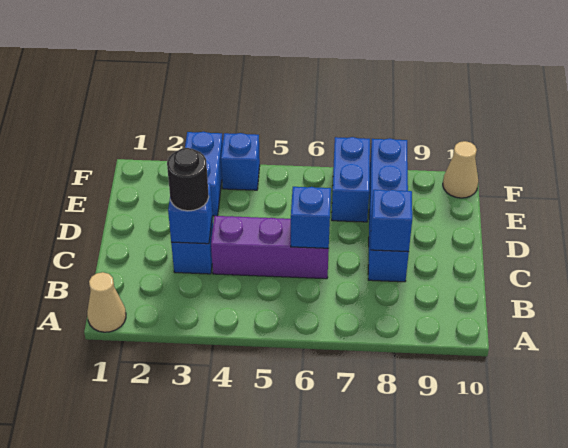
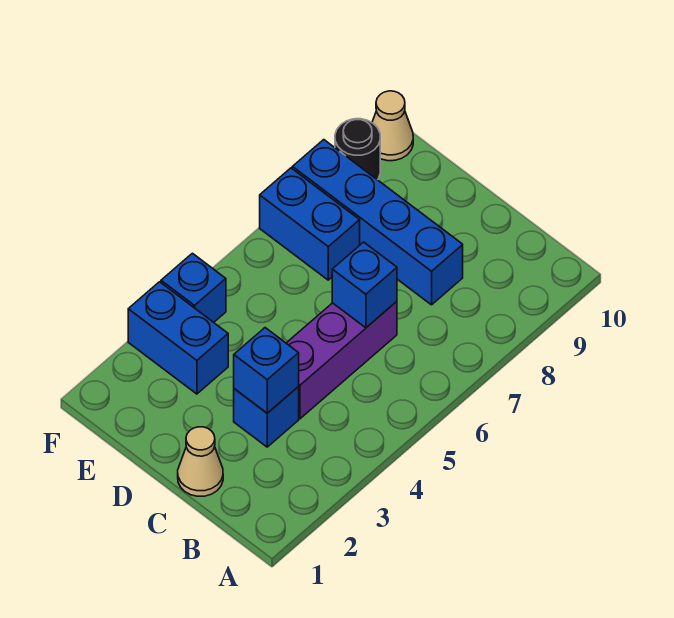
tan cone A1 level 1 -> tan cone C1 level 1
black round brick C3 level 3 -> black round brick F9 level 1
blue brick C8 level 2 -> none

